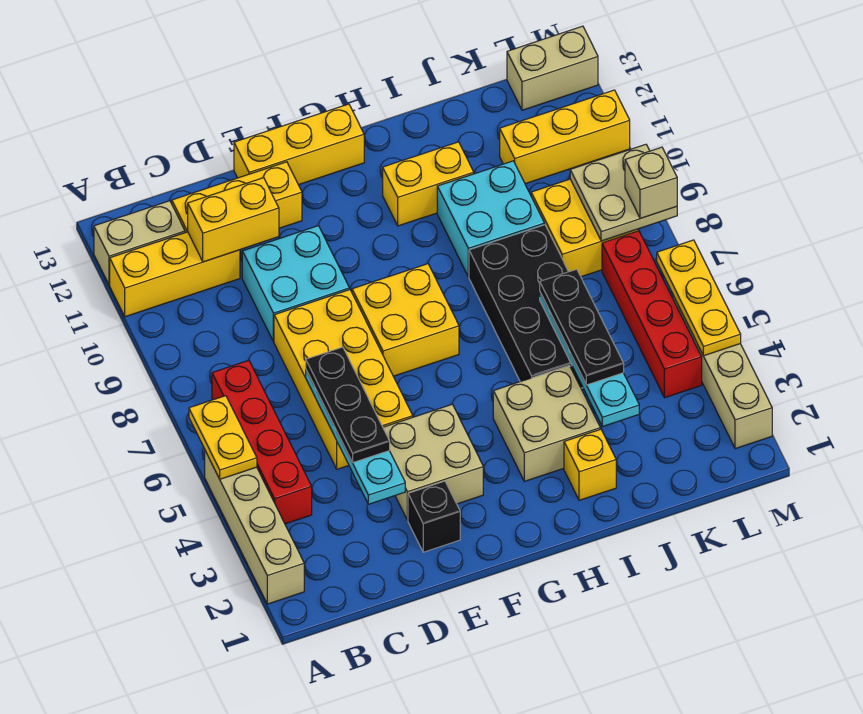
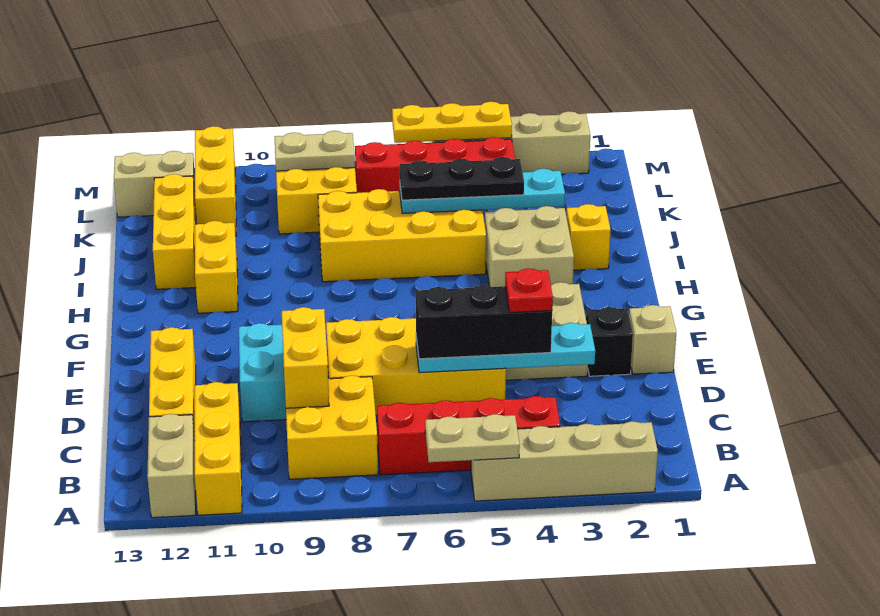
yellow plate A5:A6 level 2 -> tan plate A5:A6 level 2
yellow brick C11:D11 level 2 -> yellow brick C9:D9 level 2
black plate D4:D6 level 3 -> black brick D4:D6 level 3
none -> red plate D4 level 4
yellow brick E13:G13 level 1 -> yellow brick I12:K12 level 1
yellow brick F7:G8 level 1 -> yellow brick B8:C9 level 1
black brick I5:J8 level 1 -> yellow brick I5:J8 level 1
cyan brick I9:J10 level 1 -> none
tan plate L8:M9 level 2 -> tan plate L8:L9 level 2
tan brick L13:M13 level 1 -> tan brick L12:L13 level 1
tan brick M8 level 3 -> tan brick E1 level 1

